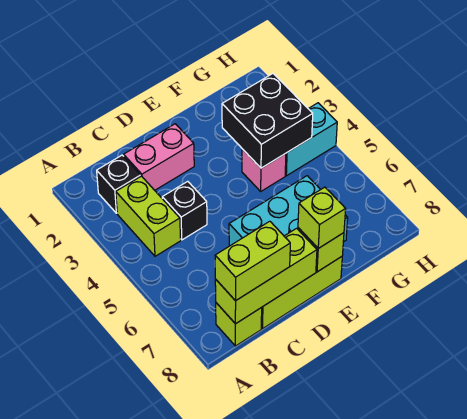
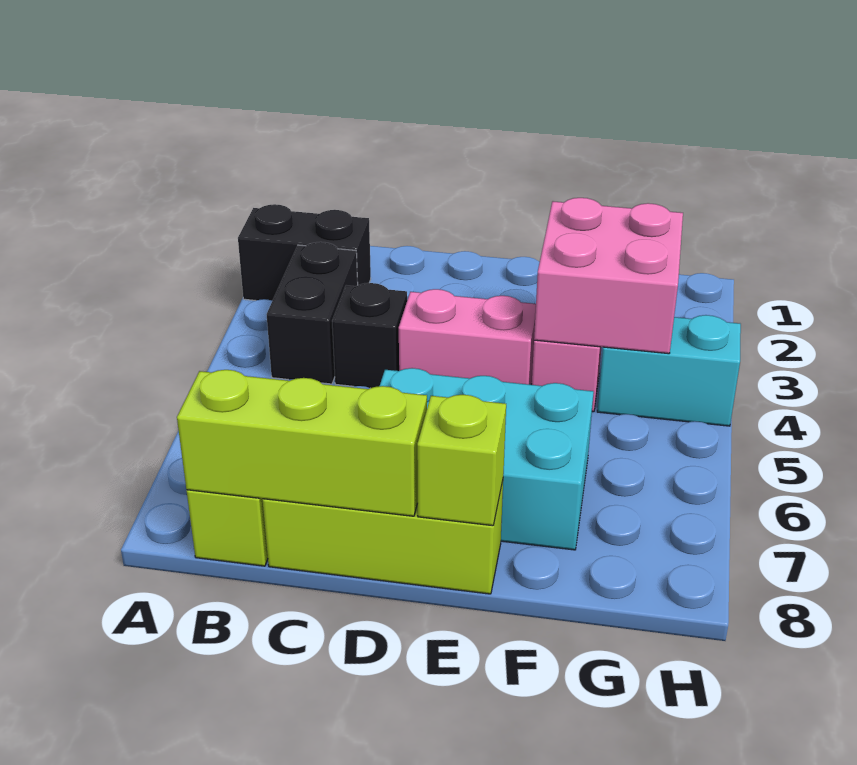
black brick B2 level 1 -> black brick A2:B2 level 1
lime brick B3:B4 level 1 -> black brick B3:B4 level 1
lime brick B8:C8 level 3 -> none
pink brick C2:D2 level 1 -> pink brick D4:E4 level 1
lime brick E8 level 3 -> none
black brick F3:G4 level 2 -> pink brick F3:G4 level 2

